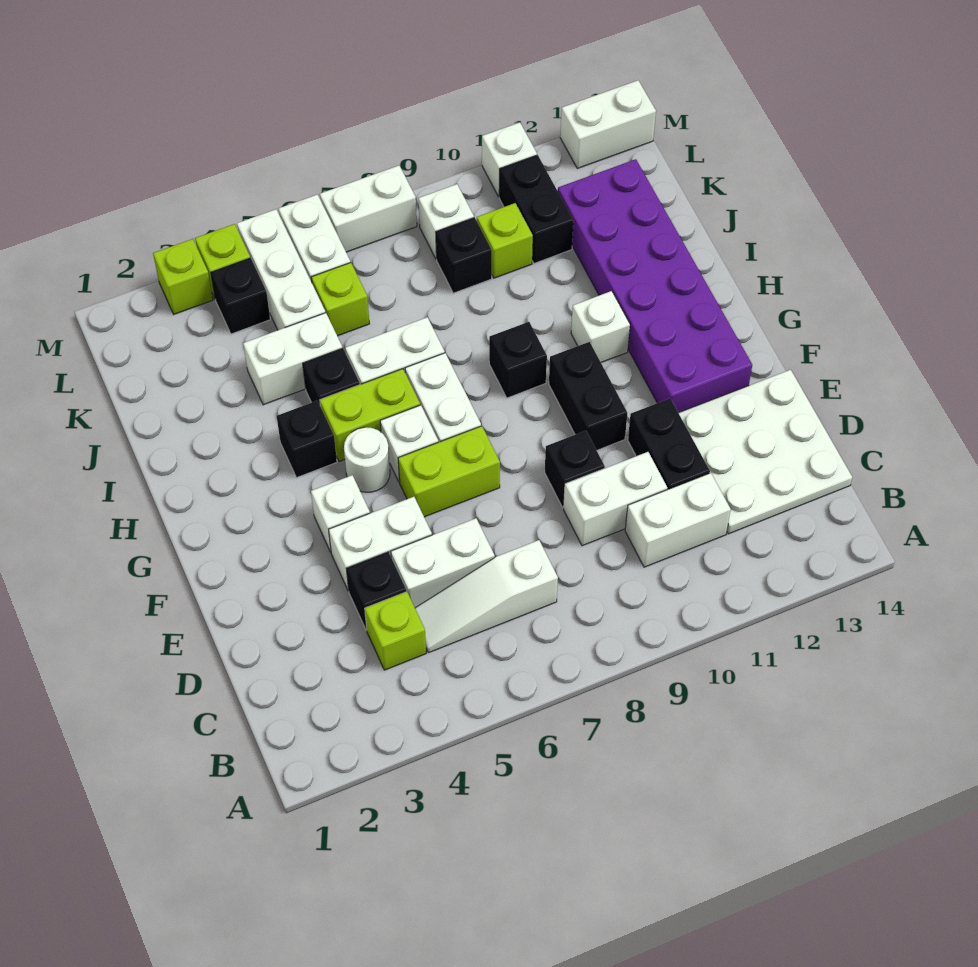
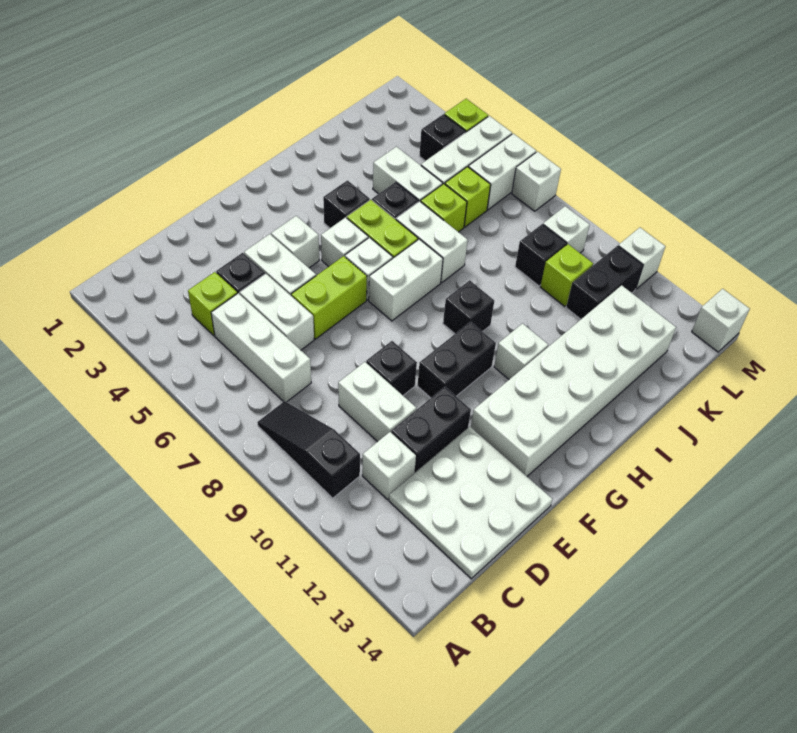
none -> black slope B8:B10 level 1 top 10
white slope C5:C7 level 1 top 7 -> white brick C5:C7 level 1
white brick C10:C11 level 1 -> white brick C11 level 1
lime brick F6:F7 level 1 -> lime brick E6:F6 level 1
purple brick F12:K13 level 1 -> white brick F12:K13 level 1
white round brick G5 level 1 -> white brick G5 level 1
lime brick M3 level 1 -> lime brick J6 level 1
white brick M7:M8 level 1 -> white brick M7 level 1
white brick M13:M14 level 1 -> white brick M14 level 1

